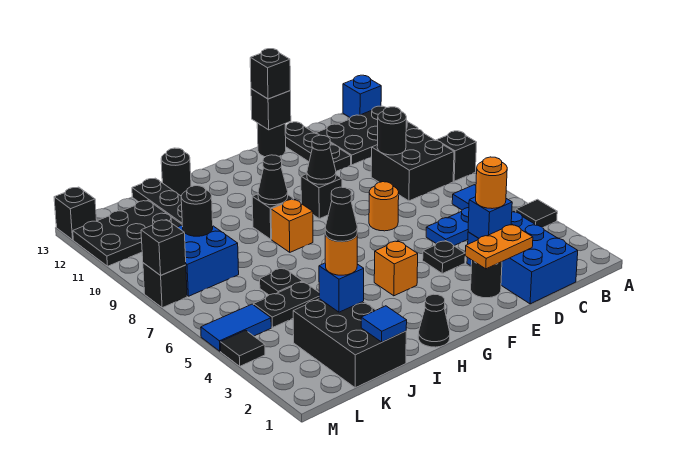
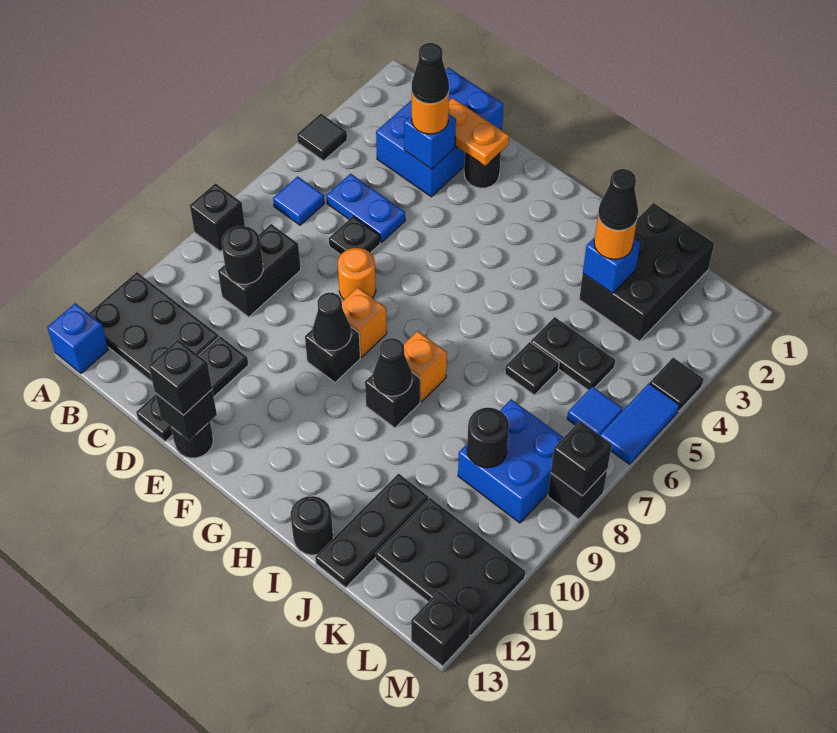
black brick B8:C9 level 1 -> black brick C8:C9 level 1
black plate E4 level 1 -> black plate D6 level 1
orange brick G4 level 1 -> orange brick F8 level 1
black cone H1 level 1 -> black cone D3 level 4
blue tile J1 level 2 -> blue tile L6 level 1
blue tile L5:M5 level 1 -> blue tile M5:M6 level 1

